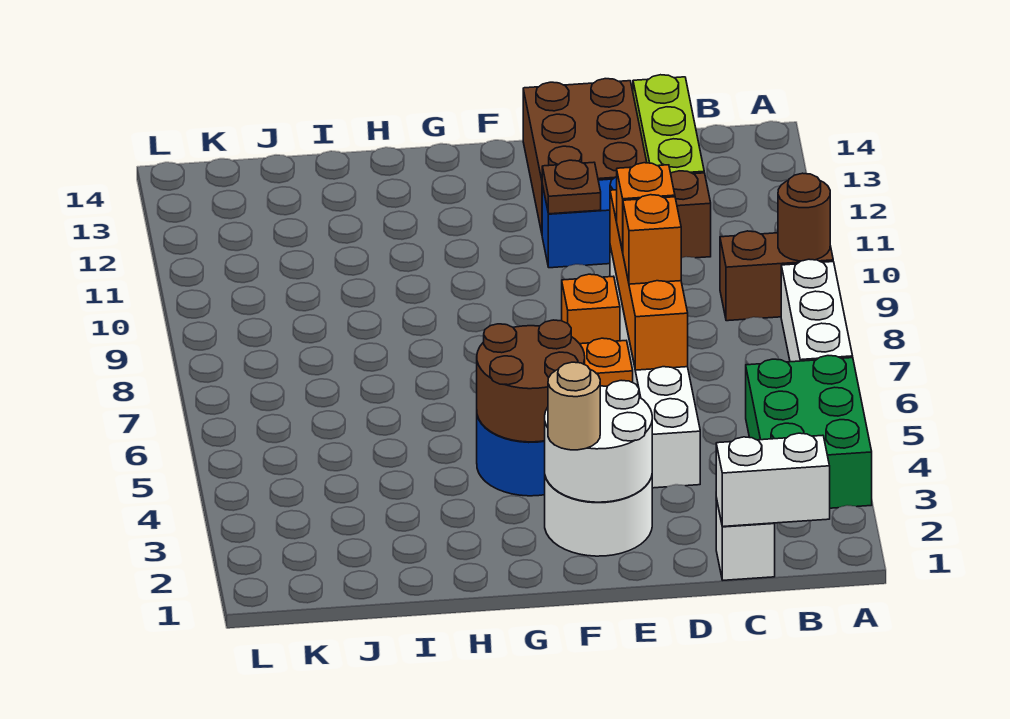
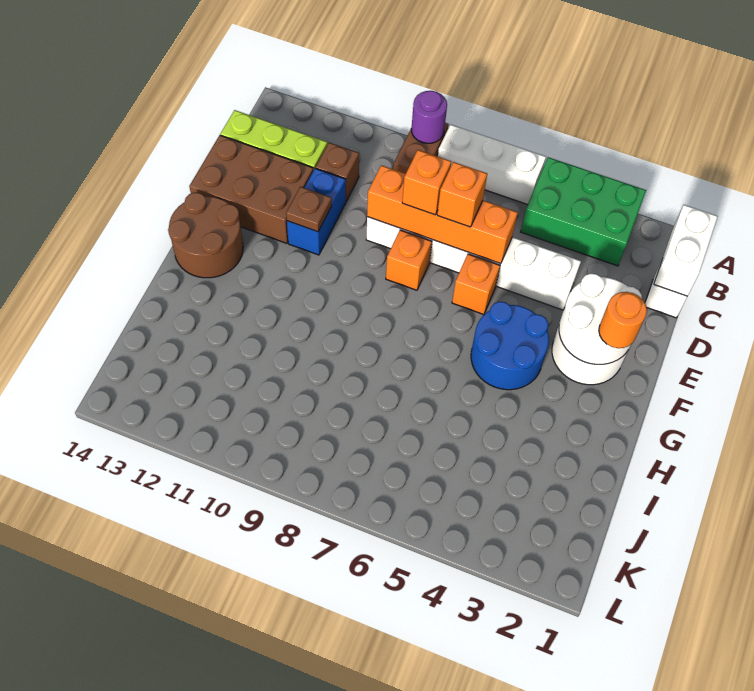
brown round brick A9 level 2 -> purple round brick A9 level 2
tan round brick F2 level 3 -> orange round brick F2 level 3
brown round brick F4:G5 level 2 -> brown round brick F13:G14 level 1

